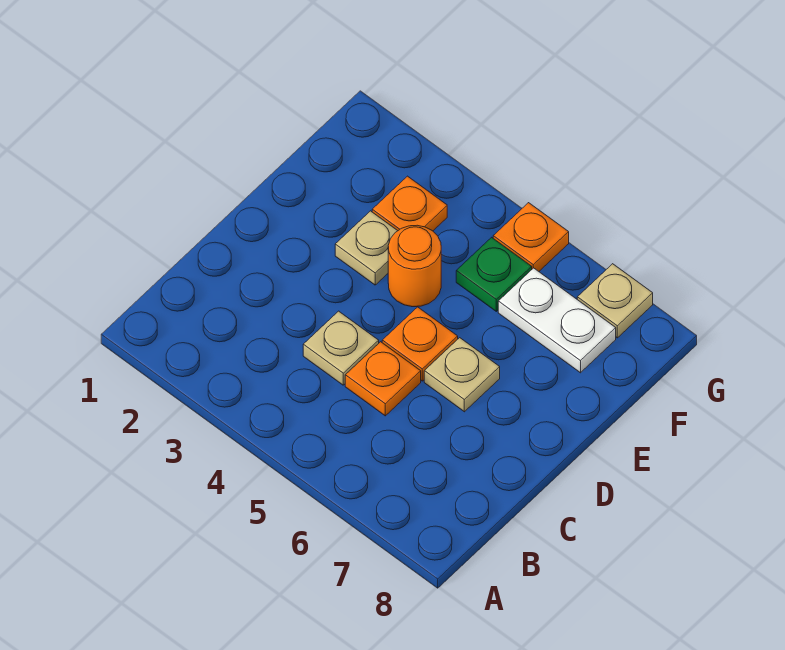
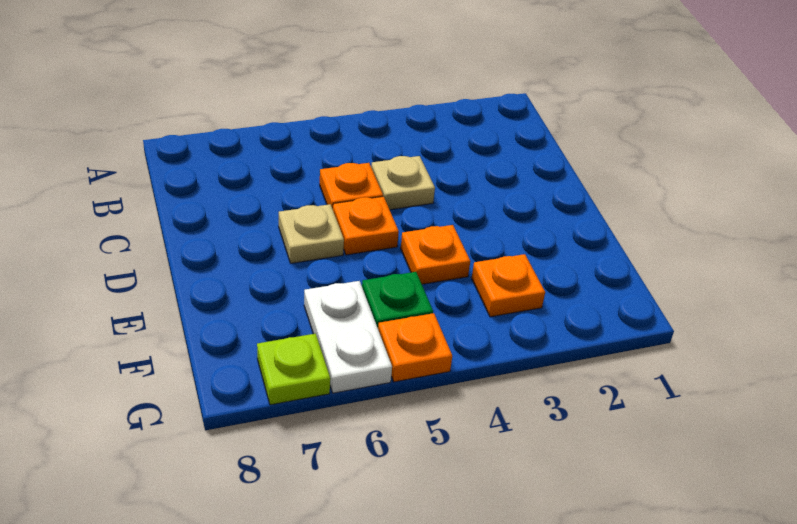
tan plate E3 level 1 -> none
orange round brick E4 level 1 -> orange plate E4 level 1
white plate F6:F7 level 1 -> white plate F6:G6 level 1
tan plate G7 level 1 -> lime plate G7 level 1

